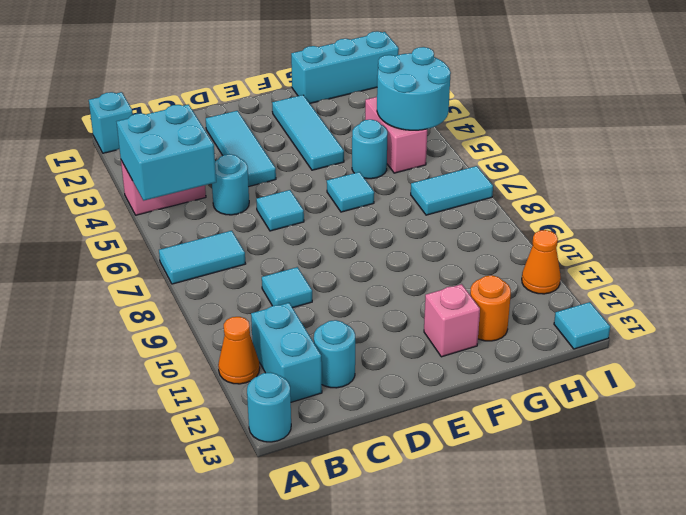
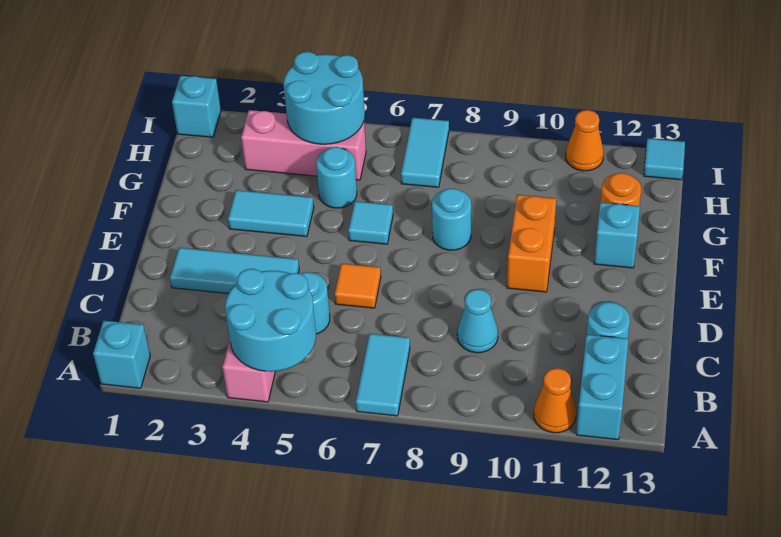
cyan brick A4:B5 level 2 -> cyan round brick A4:B5 level 2
cyan round brick A13 level 1 -> cyan round brick F8 level 1
cyan brick B11:B12 level 1 -> cyan brick A12:B12 level 1
cyan tile C9 level 1 -> cyan cone C9 level 1
cyan tile D6 level 1 -> orange tile D6 level 1
none -> orange brick E10:F10 level 1
cyan tile F2:F4 level 1 -> cyan tile F3:F4 level 1
pink brick F12 level 1 -> cyan brick F12 level 1
cyan brick G1:I1 level 1 -> cyan brick I1 level 1
pink brick H4:H5 level 1 -> pink brick H3:H5 level 1

